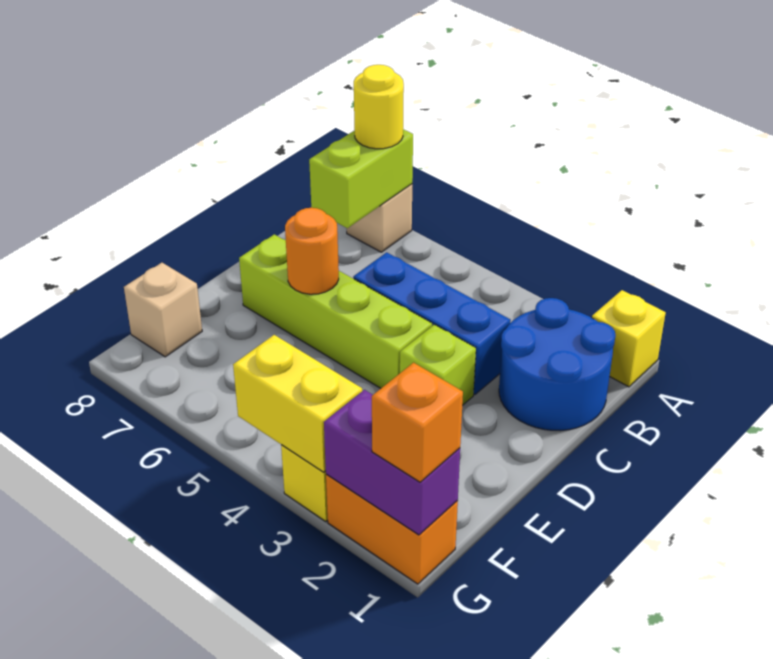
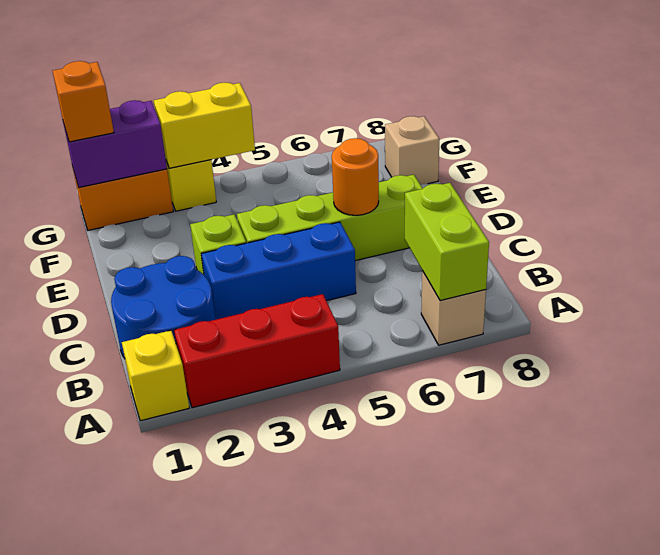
none -> red brick A2:A4 level 1
yellow round brick A7 level 3 -> none

